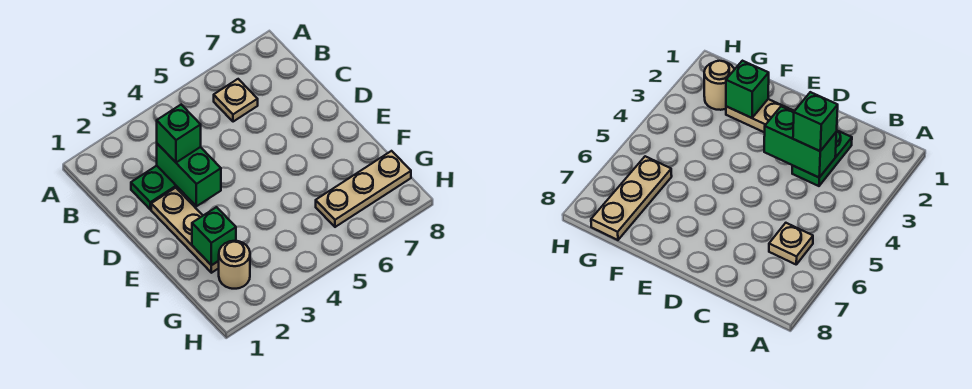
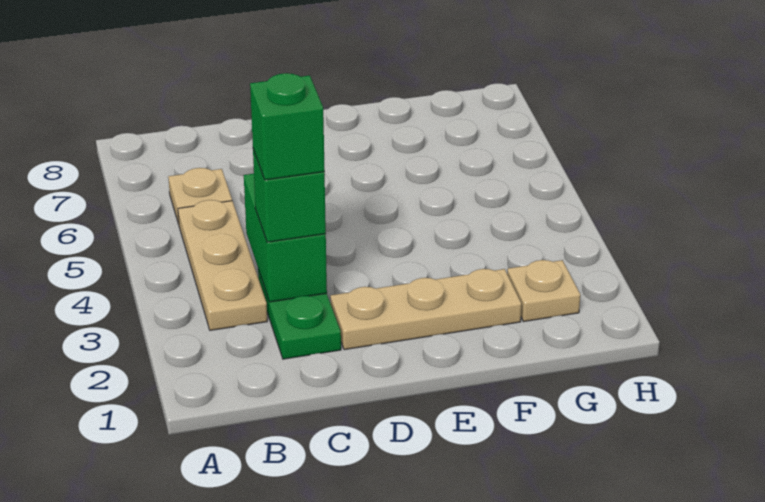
green brick C3:D3 level 2 -> green brick C3:C4 level 2
green brick F2 level 2 -> green brick C3 level 4
tan round brick G2 level 1 -> tan plate G2 level 1
tan plate G6:G8 level 1 -> tan plate B3:B5 level 1

